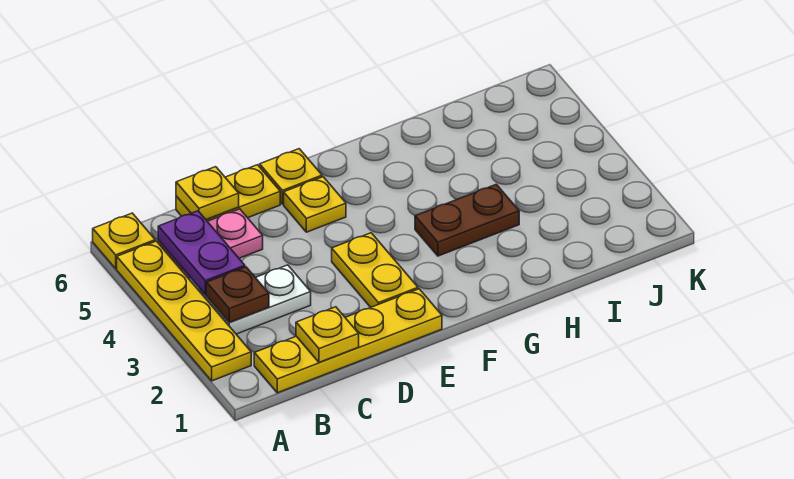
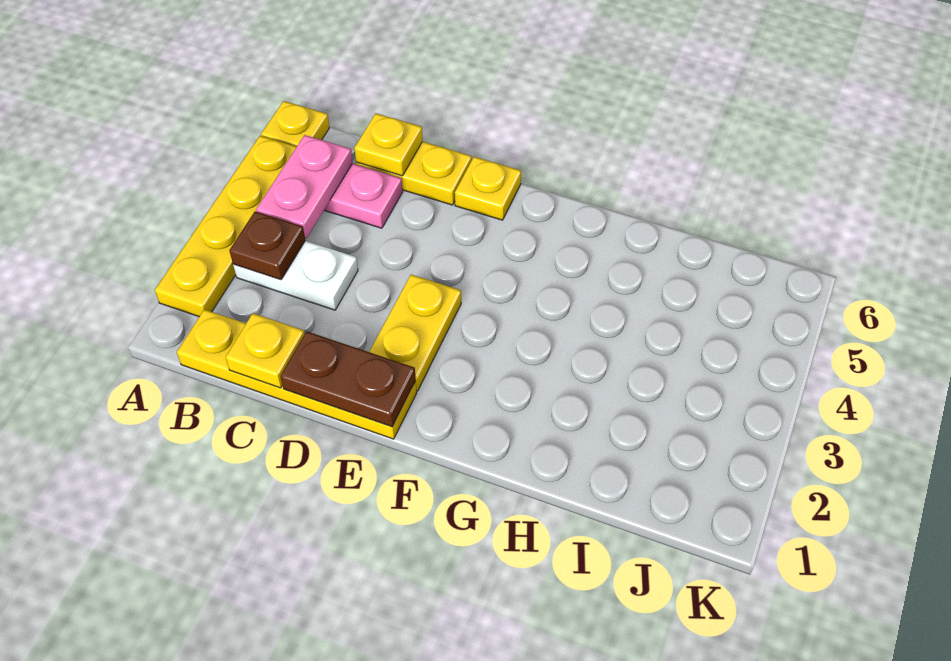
purple plate B4:B5 level 2 -> pink plate B4:B5 level 2
yellow plate E5 level 1 -> none
brown plate G3:H3 level 1 -> brown plate D1:E1 level 2

